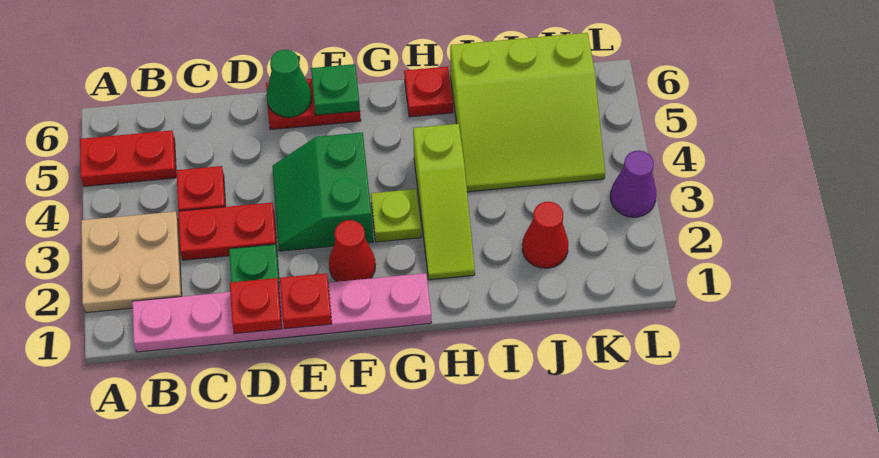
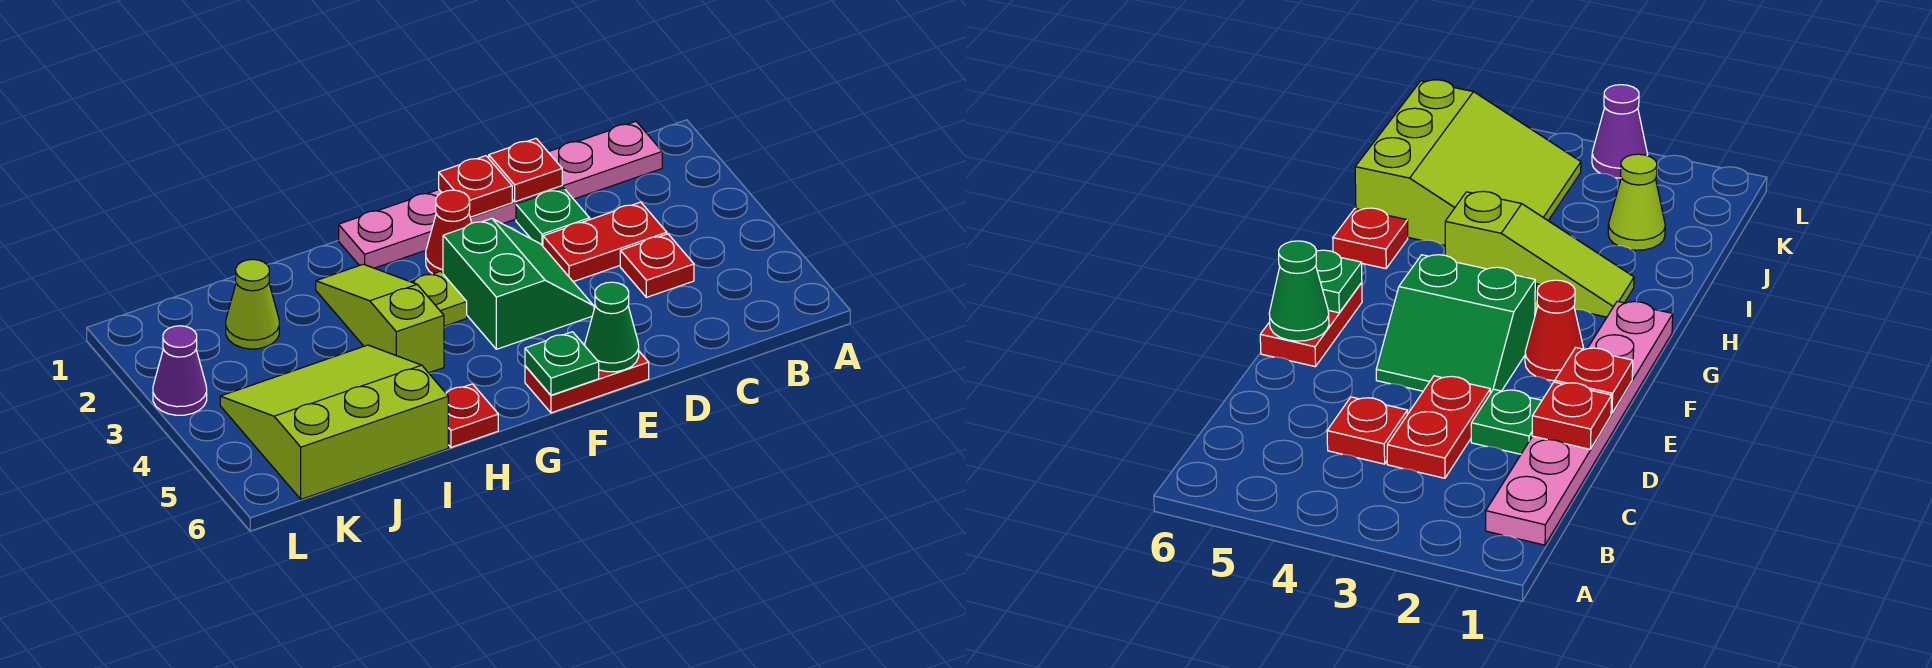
tan plate A2:B3 level 1 -> none
red plate A5:B5 level 1 -> none
red cone J2 level 1 -> lime cone J2 level 1

